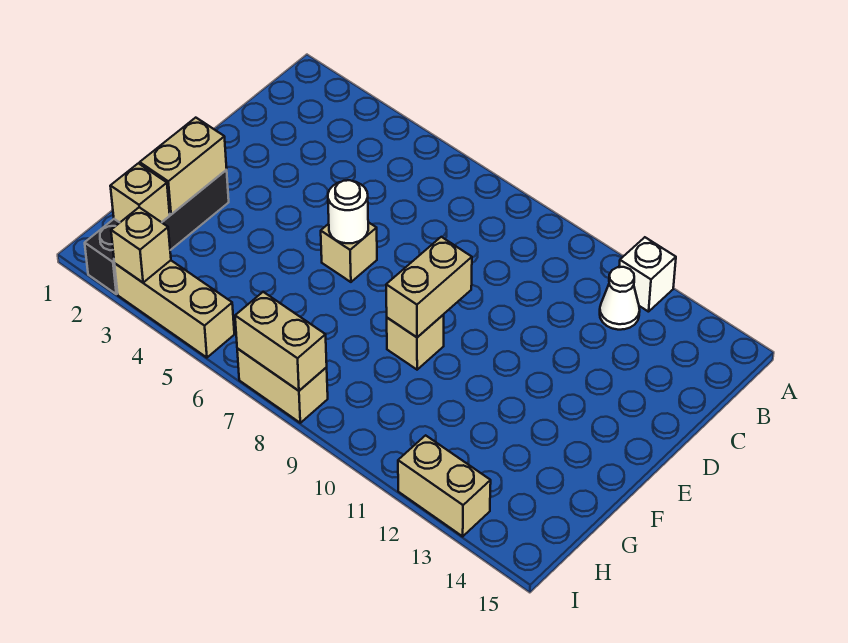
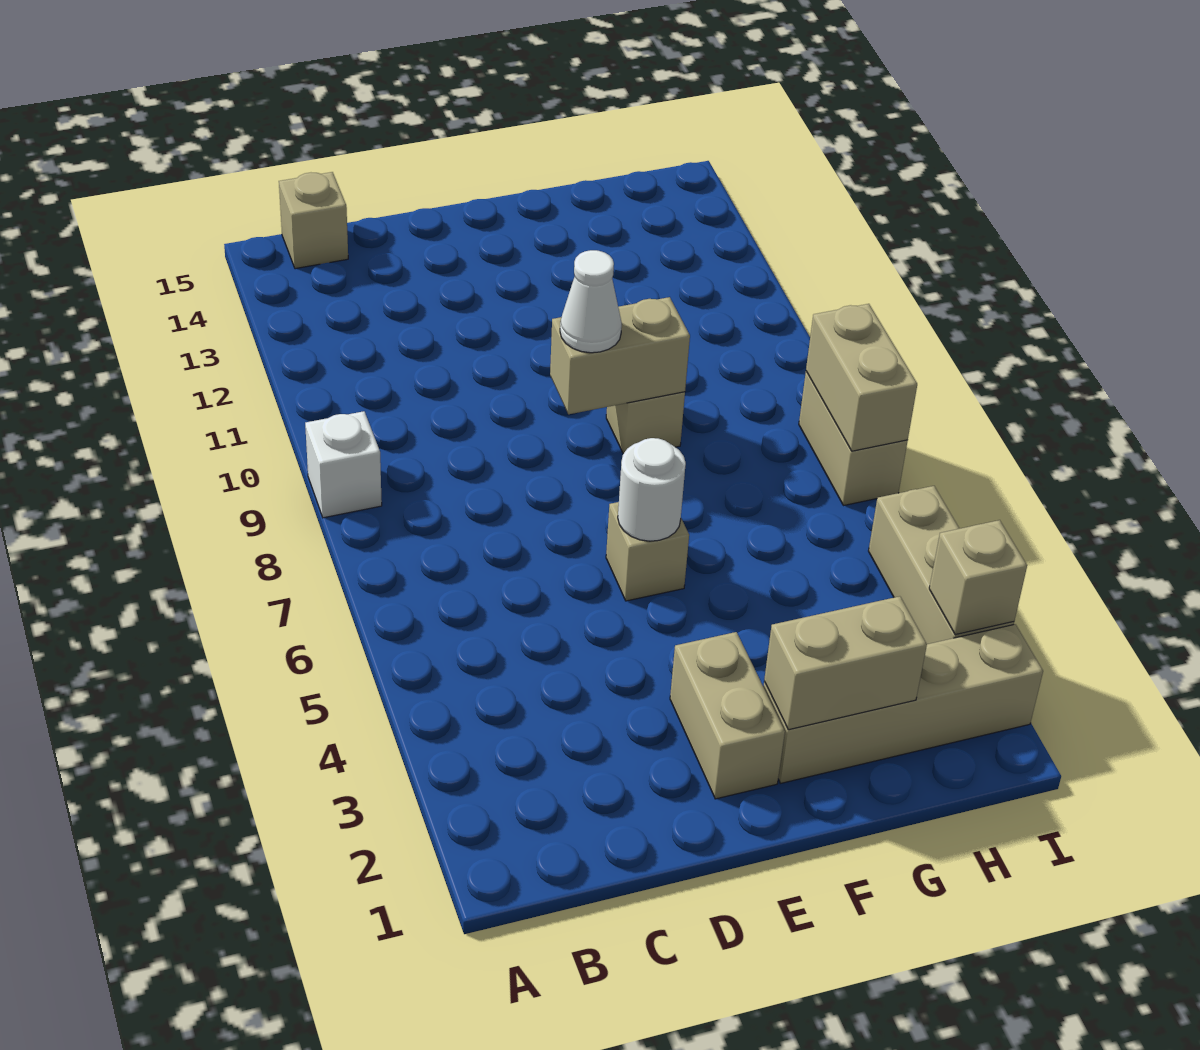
white brick A12 level 1 -> white brick A9 level 1
white cone B12 level 1 -> white cone E9 level 3
black brick F2:I2 level 1 -> tan brick F2:I2 level 1
tan brick H2 level 2 -> tan brick B15 level 1
tan brick I12:I13 level 1 -> tan brick E2:E3 level 1

